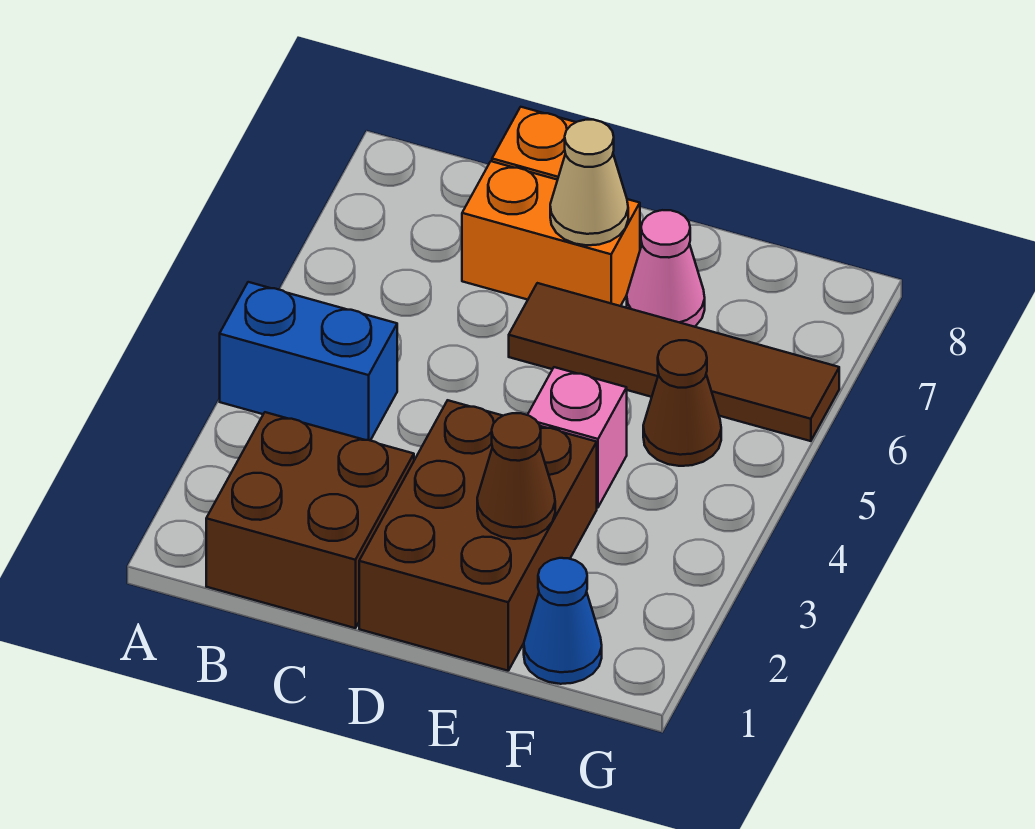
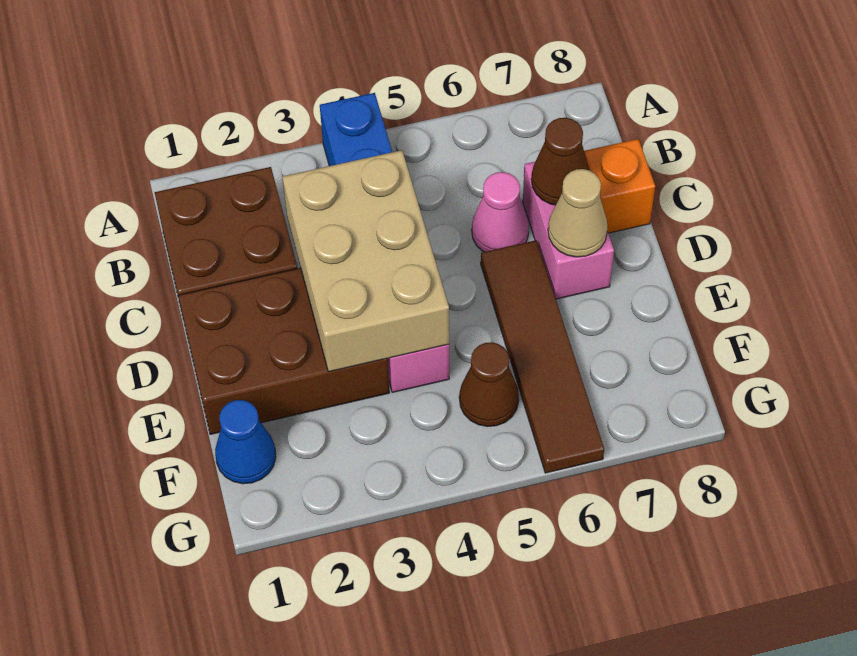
none -> tan brick C3:E4 level 2
orange brick C7:D7 level 1 -> pink brick C7:D7 level 1
brown cone E2 level 2 -> brown cone C7 level 2
pink cone E7 level 1 -> pink cone C6 level 1

